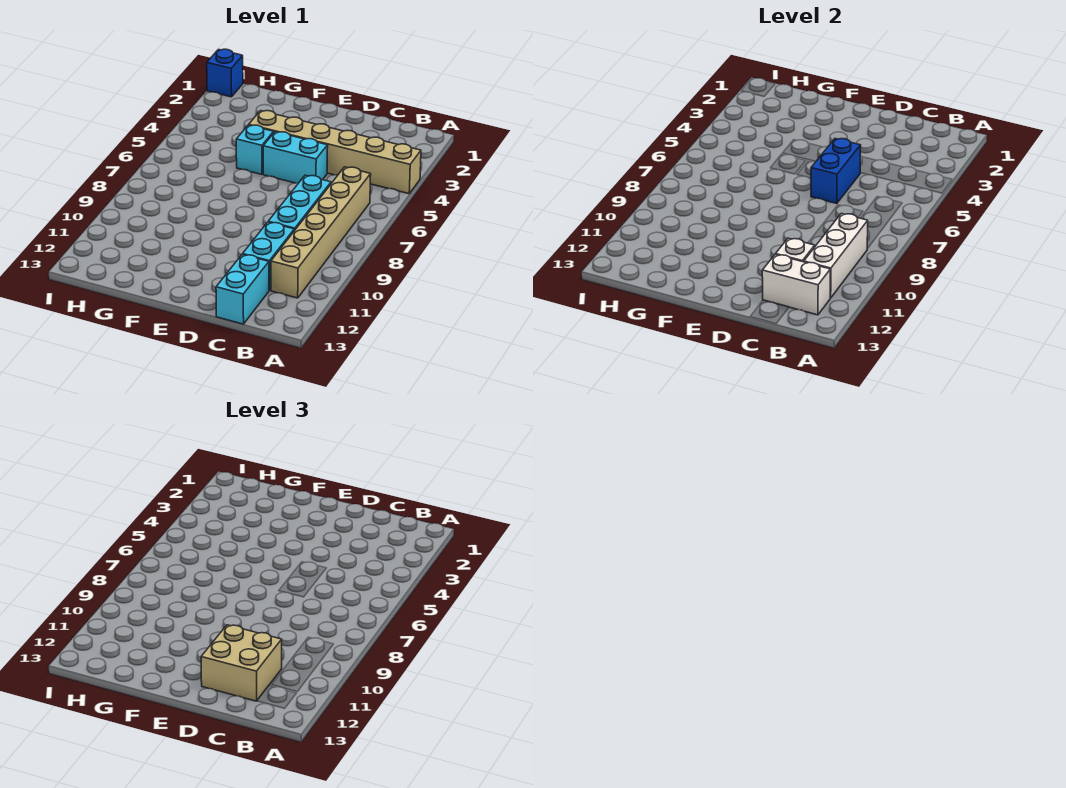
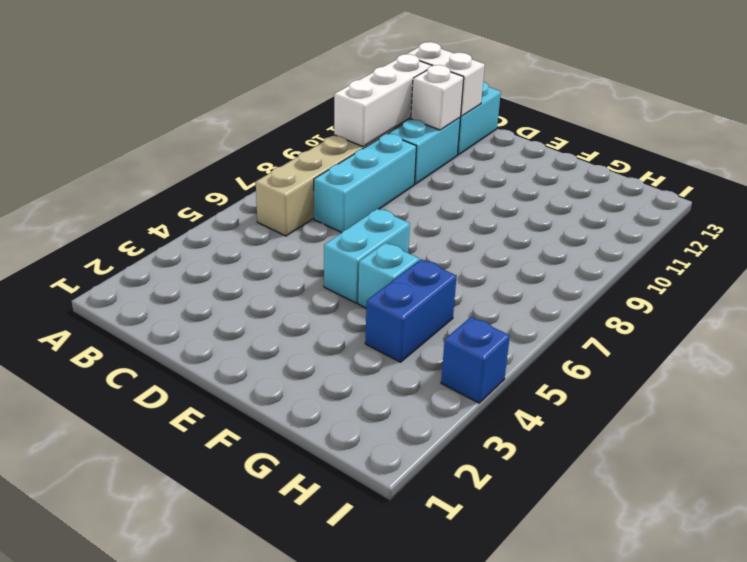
tan brick A4:F4 level 1 -> none
tan brick C11:D12 level 3 -> none
cyan brick D5:E5 level 1 -> cyan brick E5:E6 level 1
blue brick D5:D6 level 2 -> blue brick G4:G5 level 1
blue brick I1 level 1 -> blue brick I4 level 1

